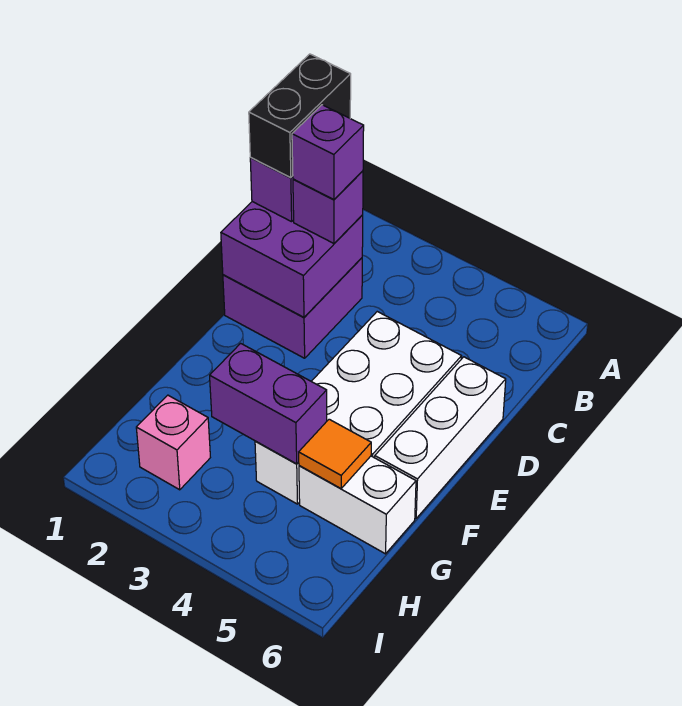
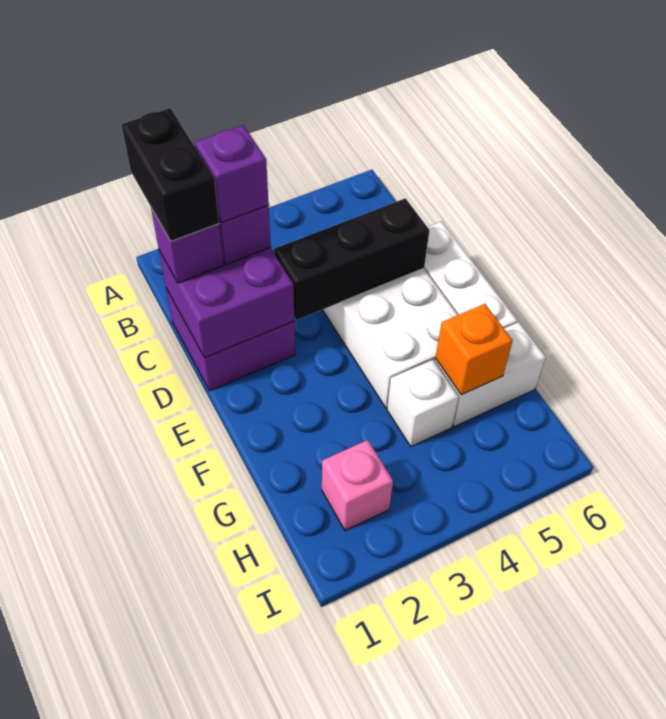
none -> black brick D3:D5 level 2
purple brick G3:G4 level 2 -> none
orange tile G5 level 2 -> orange brick G5 level 2

